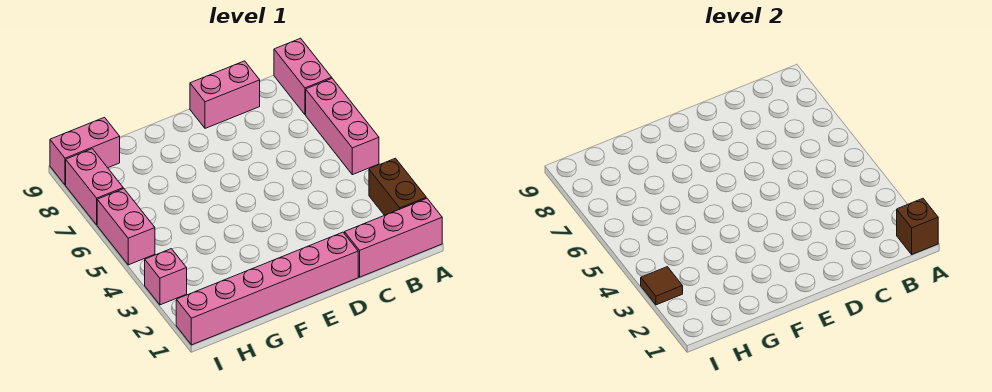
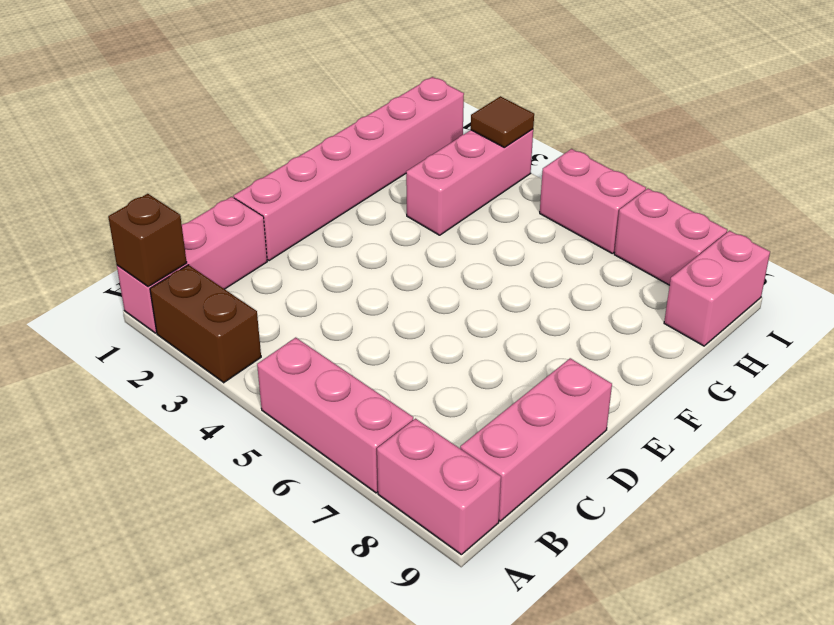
pink brick C9:D9 level 1 -> pink brick B9:D9 level 1
pink brick I3 level 1 -> pink brick G3:I3 level 1

